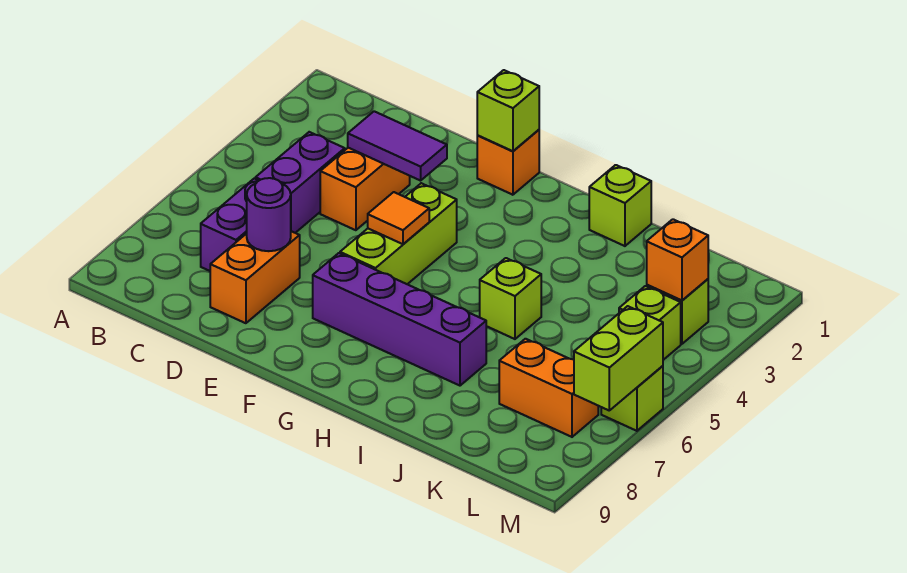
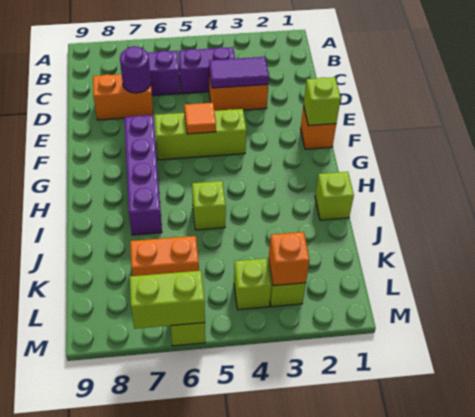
purple tile D3:E3 level 2 -> purple tile D3:D4 level 2
orange brick K7:L7 level 1 -> orange brick K6:K7 level 1

